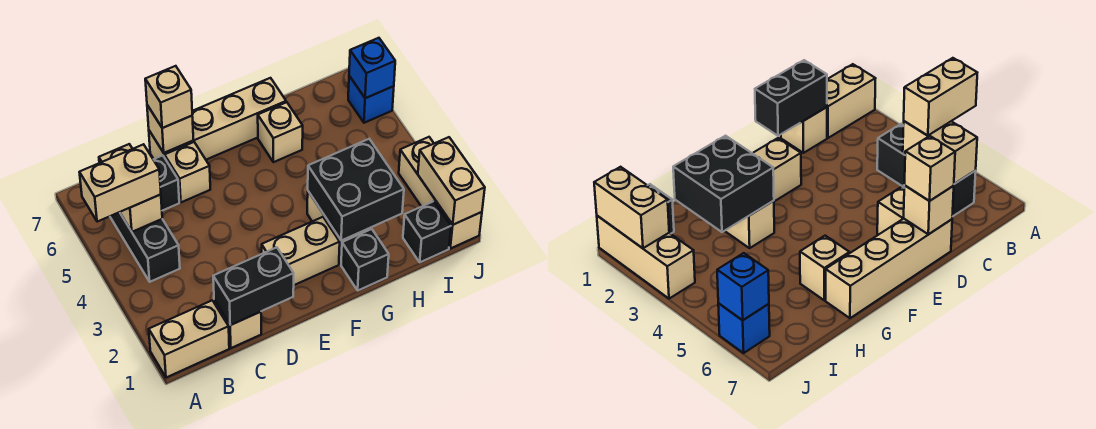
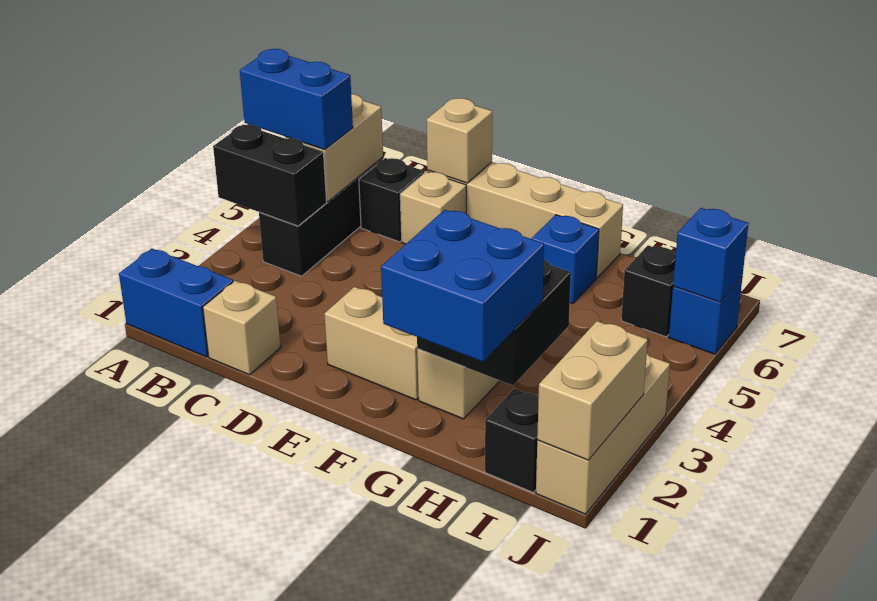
tan brick A1:B1 level 1 -> blue brick A1:B1 level 1
tan brick A5:B5 level 3 -> blue brick A5:B5 level 3
black brick C1:D1 level 2 -> black brick A4:B4 level 2
tan brick D7 level 3 -> none
black brick G1 level 1 -> black brick I6 level 1
none -> blue brick G1:H2 level 3
tan brick G6 level 1 -> blue brick G6 level 1

